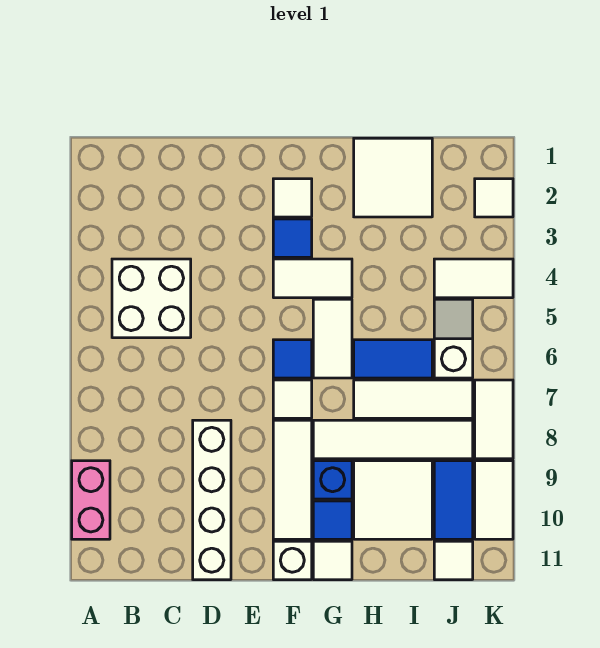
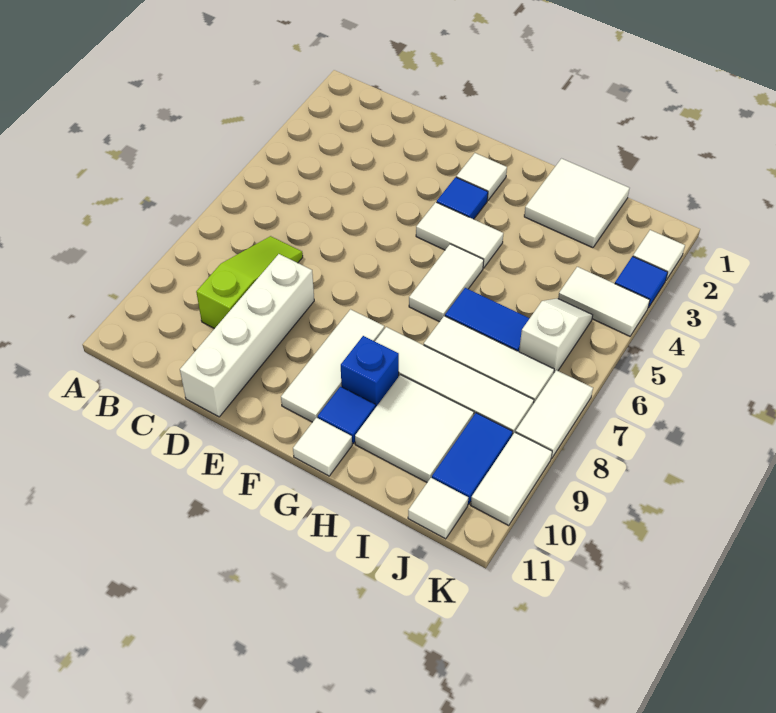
pink brick A9:A10 level 1 -> none
white brick B4:C5 level 1 -> none
none -> lime slope C7:C9 level 1 top 9
blue tile F6 level 1 -> blue tile K3 level 1
white tile F7 level 1 -> none
white brick F11 level 1 -> none

